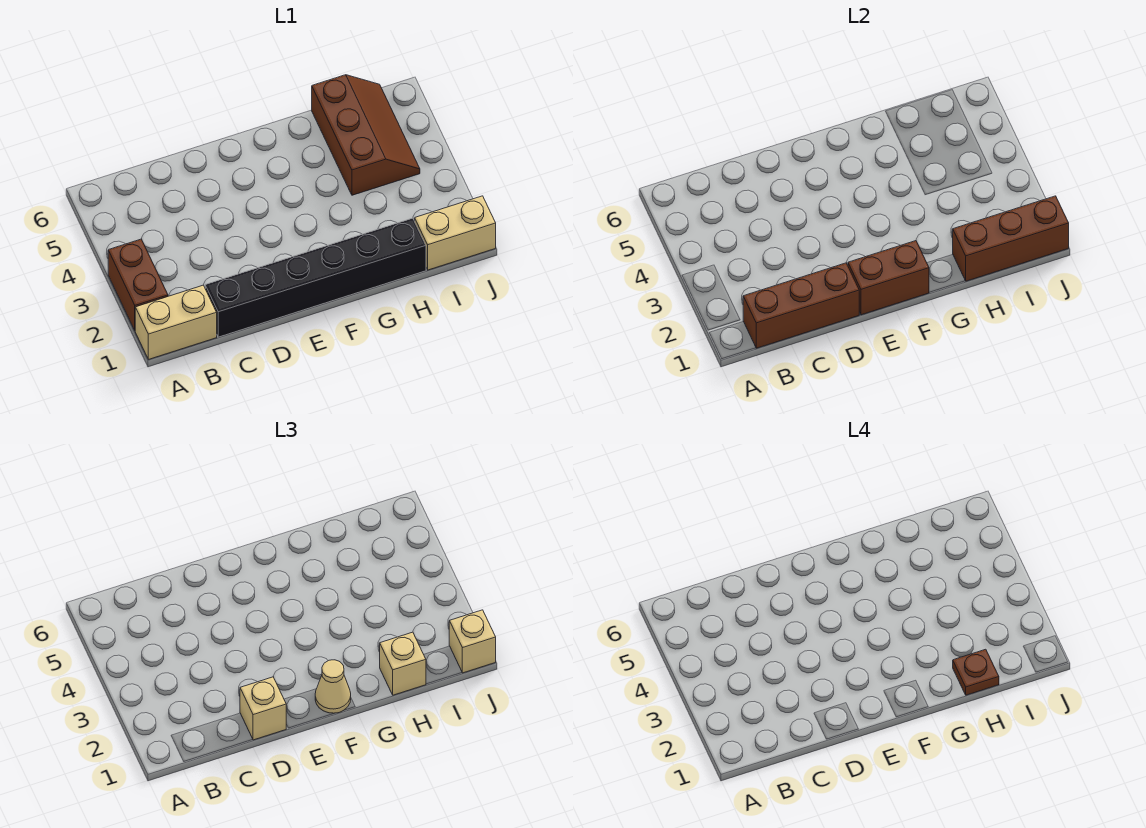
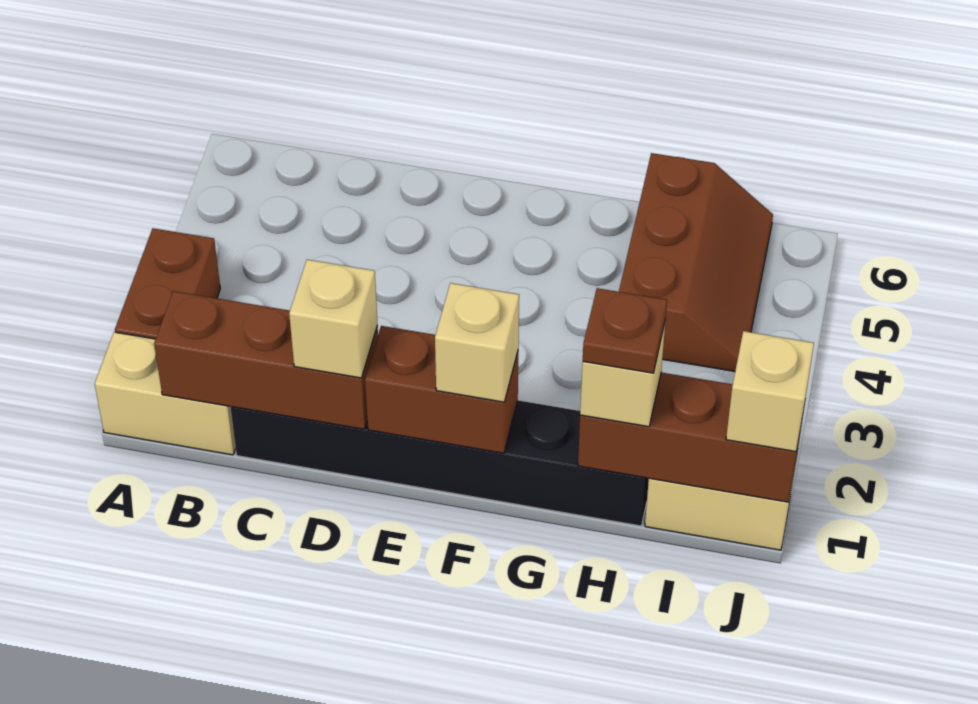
tan cone F1 level 3 -> tan brick F1 level 3

